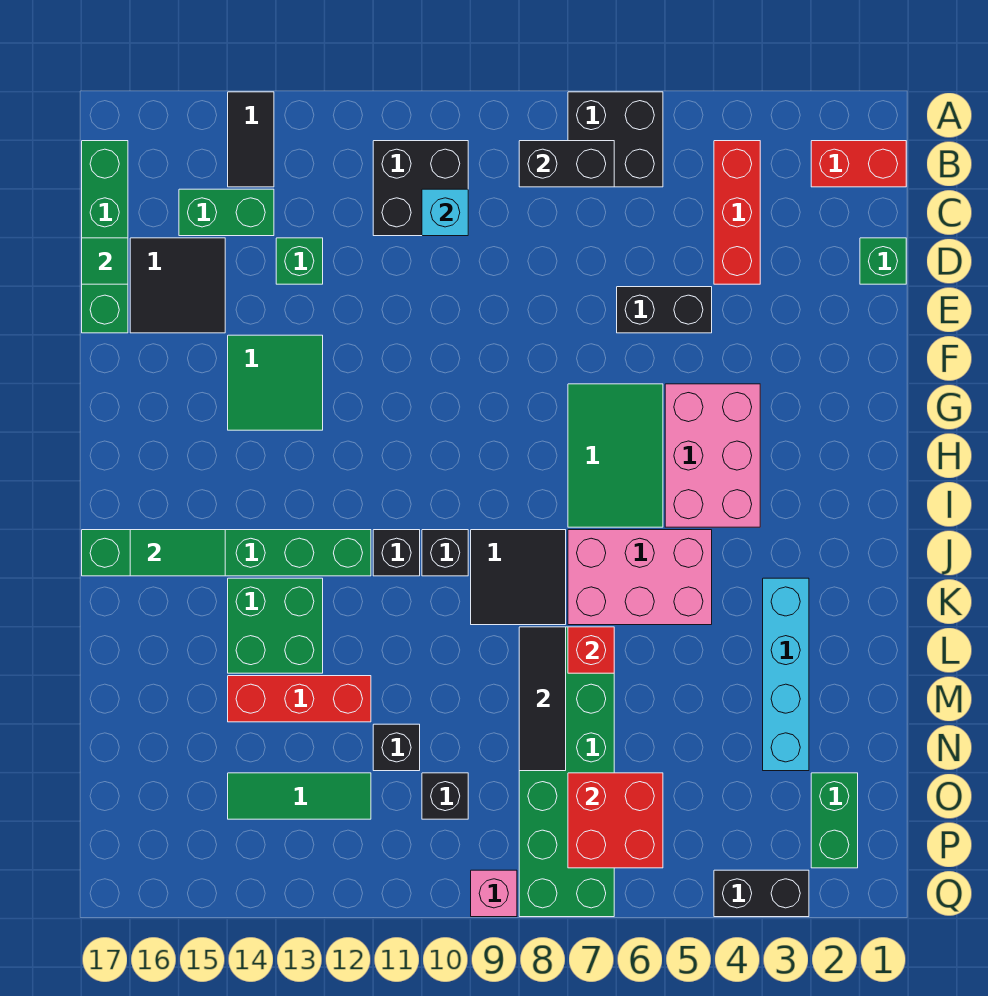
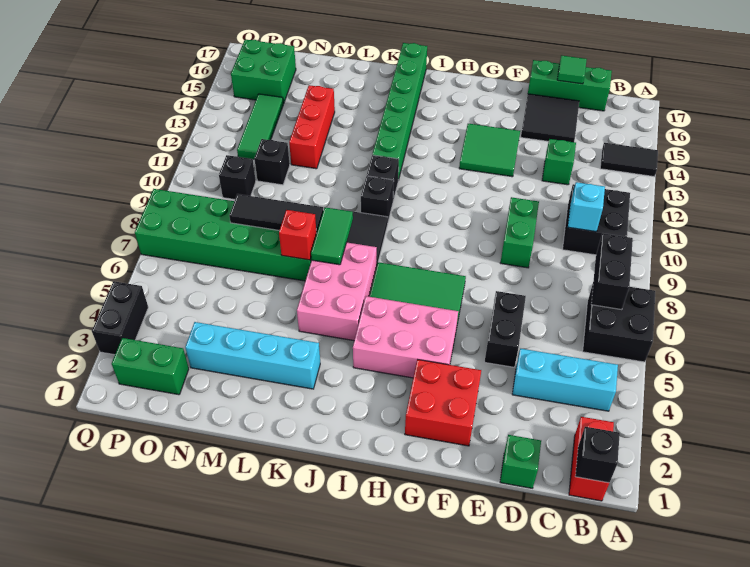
none -> black brick B1 level 2
red brick B4:D4 level 1 -> cyan brick B4:D4 level 1
green brick B17:E17 level 1 -> green brick C17:E17 level 1
green brick C14:C15 level 1 -> green brick E9:E10 level 1
green tile J15:J16 level 2 -> green tile K7:K8 level 2
green brick K13:L14 level 1 -> green brick O15:P16 level 1
red brick O6:P7 level 2 -> red brick F2:G3 level 1
pink brick Q9 level 1 -> none

